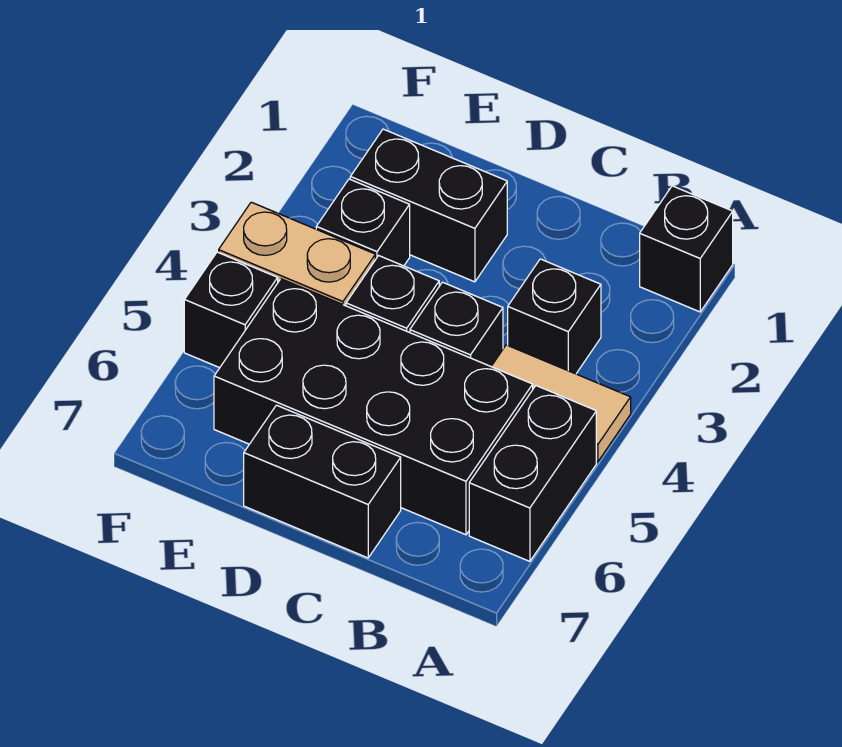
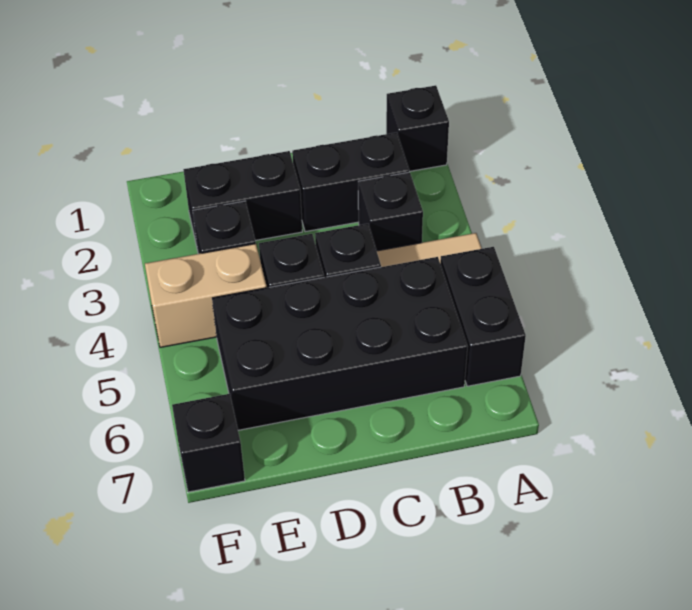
black brick C7:D7 level 1 -> black brick B2:C2 level 1
black brick F5 level 1 -> black brick F7 level 1

